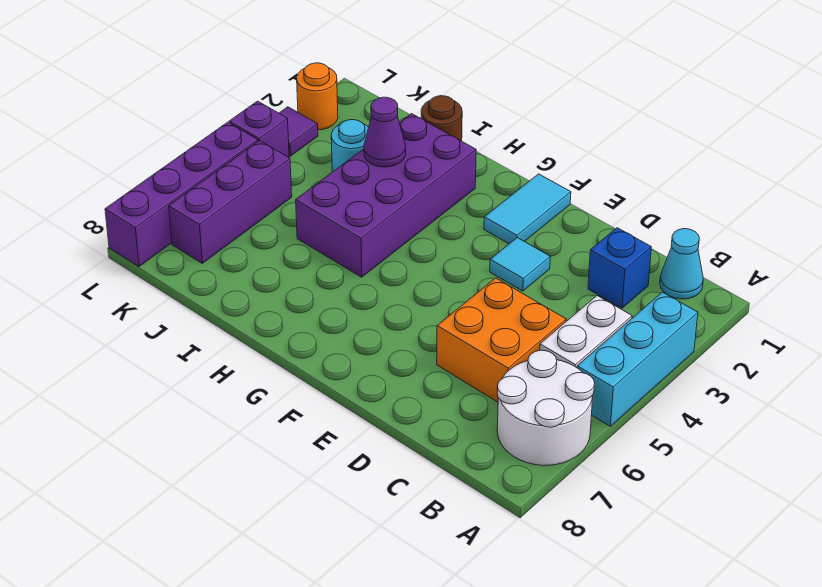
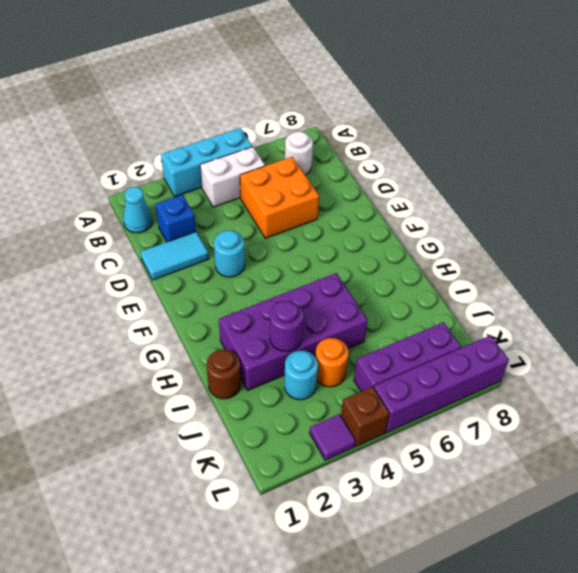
white round brick A6:B7 level 1 -> white round brick B7 level 1
cyan tile E3 level 1 -> cyan round brick E3 level 1
cyan tile F1:F2 level 1 -> cyan tile D1:D2 level 1
purple cone I3 level 2 -> purple round brick I3 level 2
orange round brick L2 level 1 -> orange round brick J4 level 1
purple brick L4 level 1 -> brown brick L4 level 1

